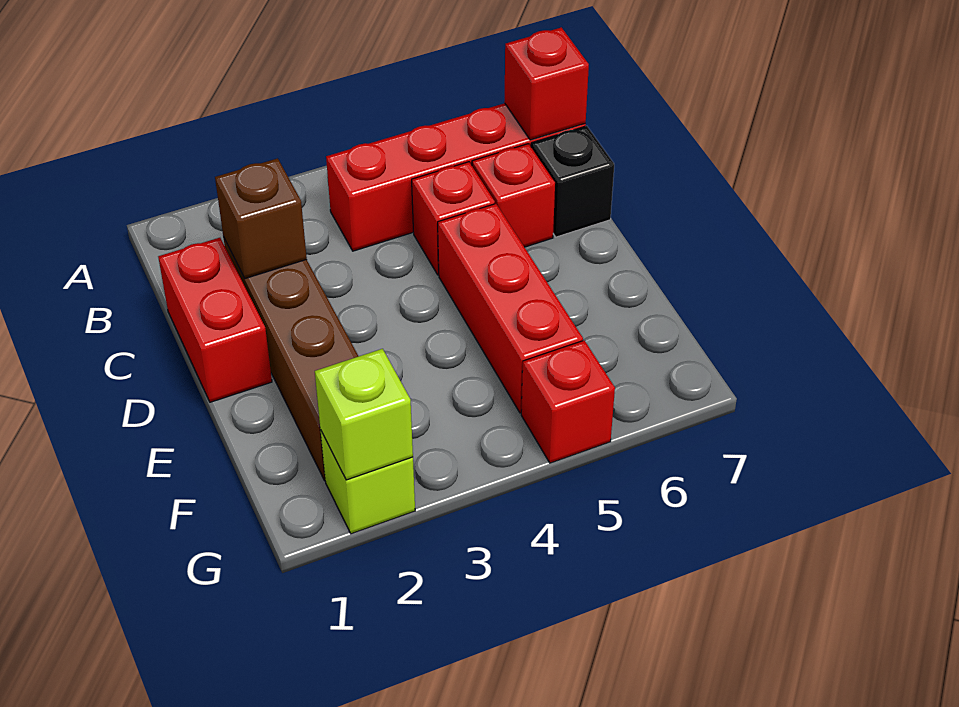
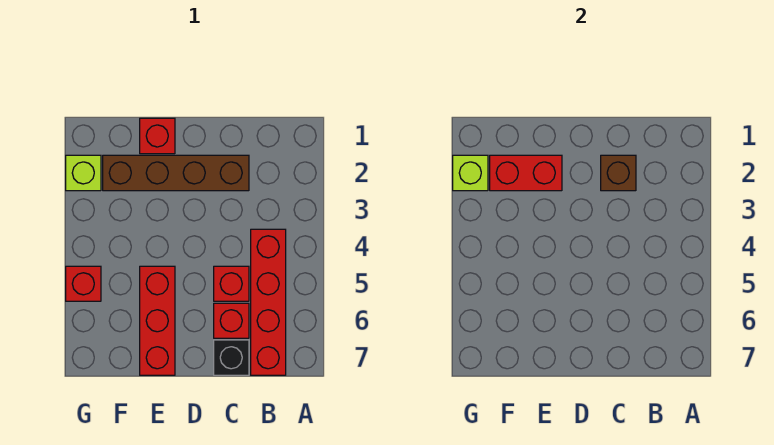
red brick B7 level 2 -> red brick E1 level 1
red brick C1:D1 level 1 -> red brick E2:F2 level 2
red brick D5:F5 level 1 -> red brick E5:E7 level 1

